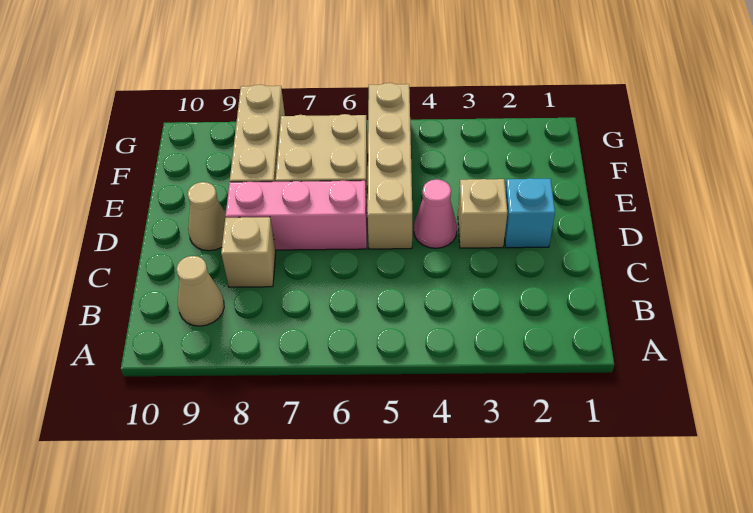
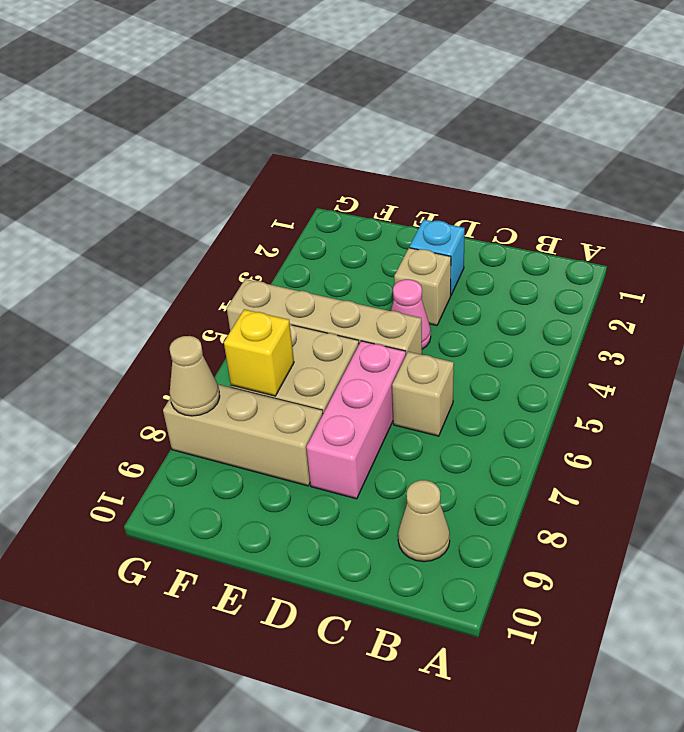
tan brick C8 level 1 -> tan brick C6 level 1
tan cone D9 level 1 -> tan cone G8 level 2
none -> yellow brick F7 level 2

